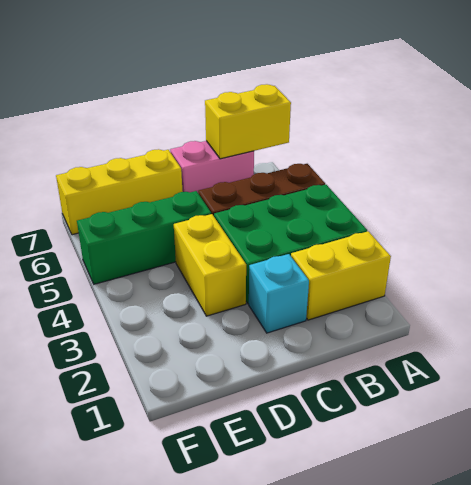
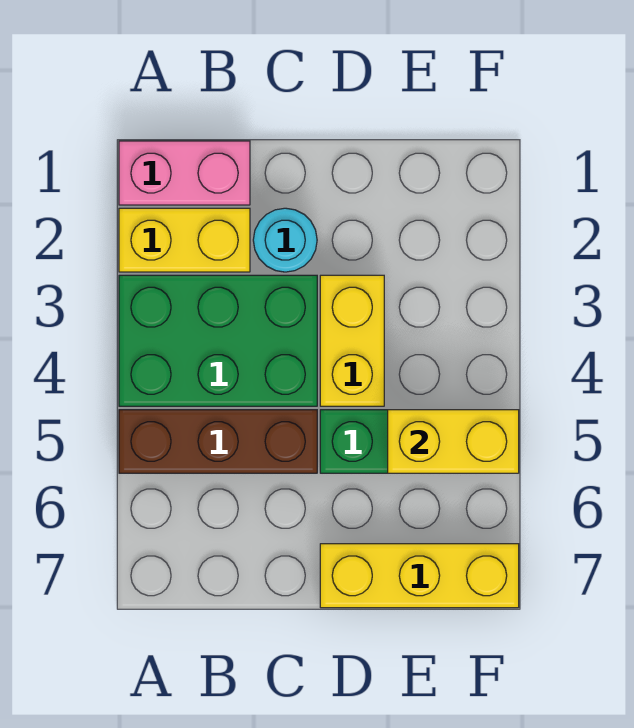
yellow brick A7:B7 level 2 -> yellow brick E5:F5 level 2
pink brick B7:C7 level 1 -> pink brick A1:B1 level 1
cyan brick C2 level 1 -> cyan round brick C2 level 1

